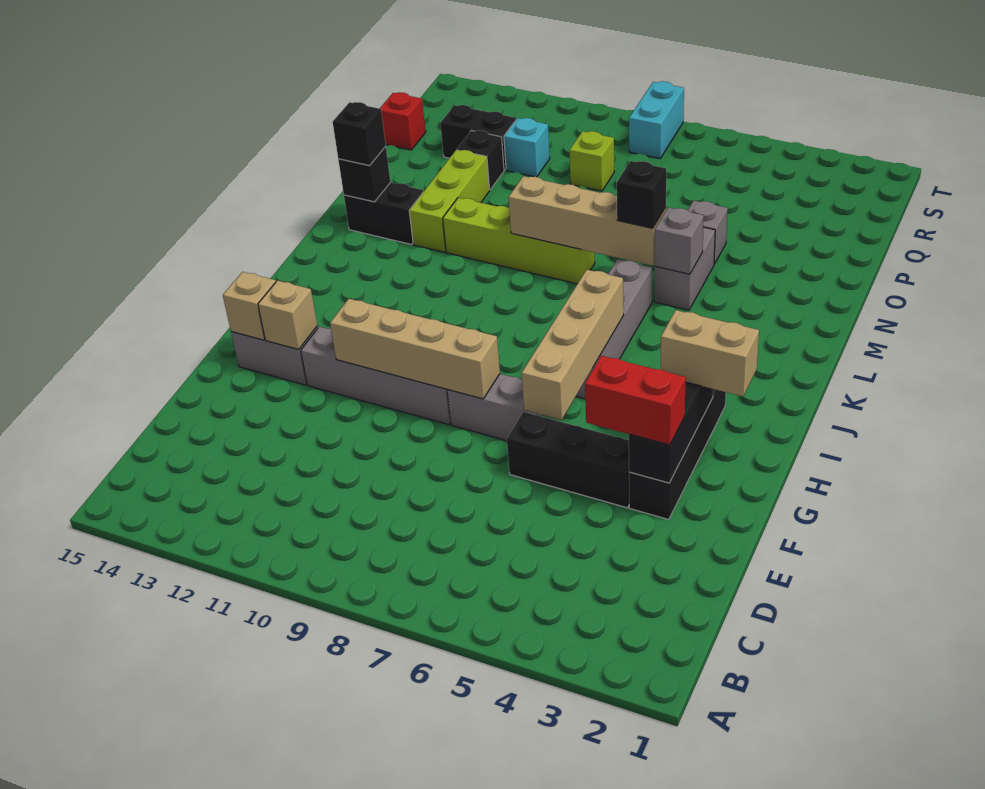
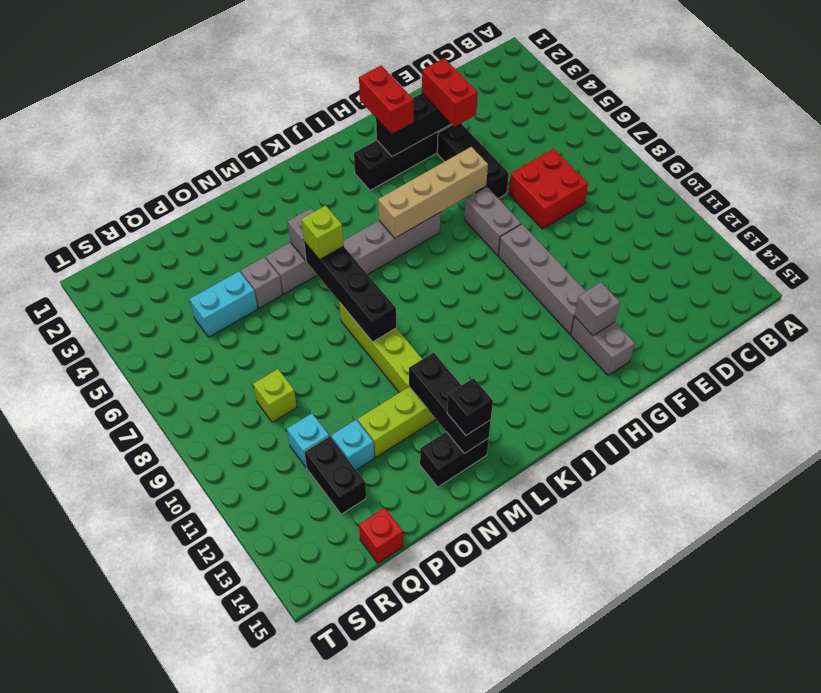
none -> red brick D7:E8 level 1
tan brick G8:G11 level 2 -> none
tan brick G13 level 2 -> grey brick G13 level 2
tan brick G14 level 2 -> none
tan brick H2:H3 level 3 -> red brick H2:H3 level 3
tan brick M6:M9 level 2 -> black brick M6:M9 level 2
black brick M6 level 3 -> lime brick M6 level 3
black brick M13:M14 level 1 -> black brick M14:N14 level 1
black brick M14 level 2 -> black brick M12:M14 level 2
black brick P12 level 1 -> cyan brick P12 level 1
cyan brick S8:T8 level 1 -> cyan brick P5:Q5 level 1

